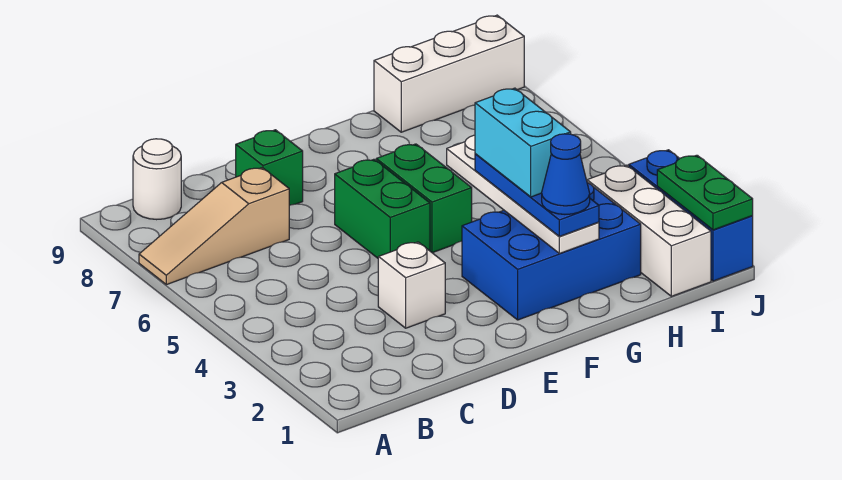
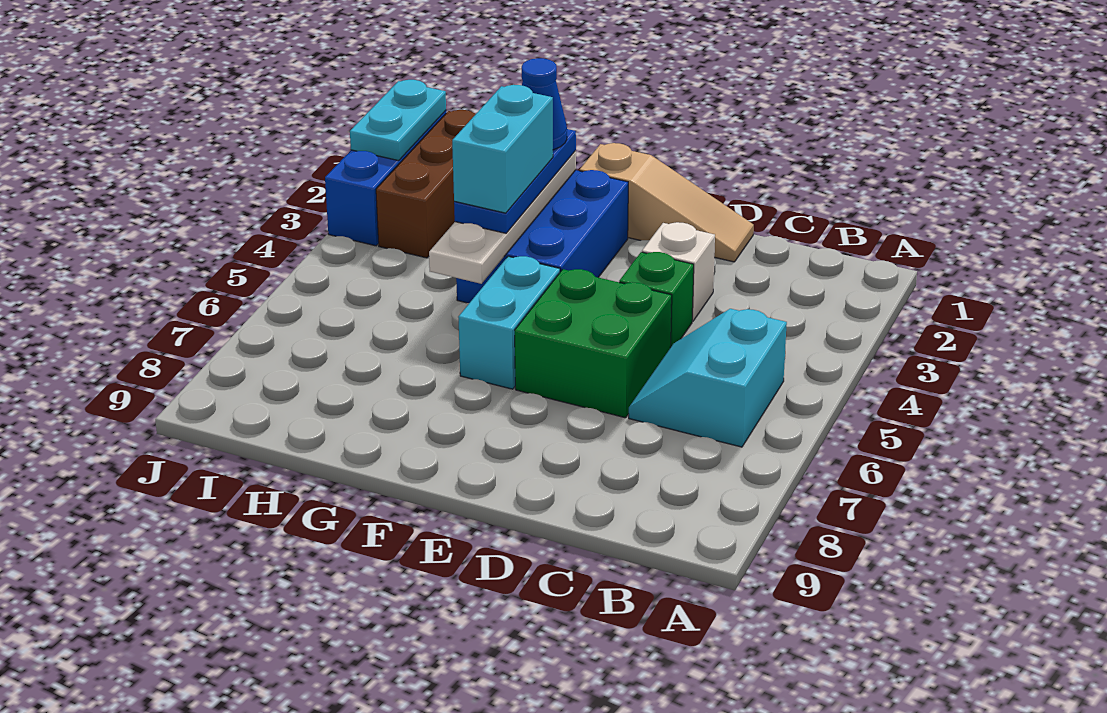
tan slope A7:C7 level 1 top C -> tan slope D1:F1 level 1 top F
none -> cyan slope B5:C6 level 1 top B
white round brick B9 level 1 -> none
green brick D8 level 1 -> green brick D4 level 1
green brick E5:E6 level 1 -> green brick D5:E6 level 1
blue brick F2:H3 level 1 -> blue brick F2:G4 level 1
green brick F5:F6 level 1 -> cyan brick F5:F6 level 1
white brick H9:J9 level 1 -> none
white brick I1:I3 level 1 -> brown brick I1:I3 level 1
green plate J1:J2 level 2 -> cyan plate J1:J2 level 2

